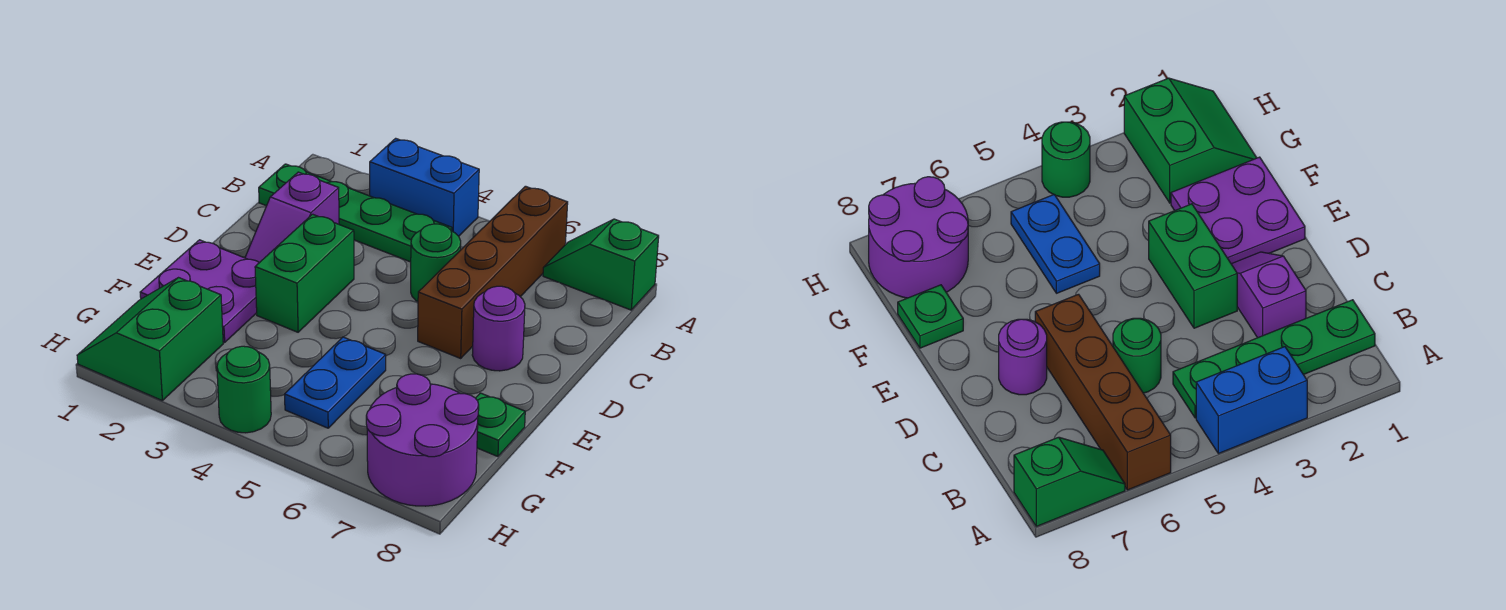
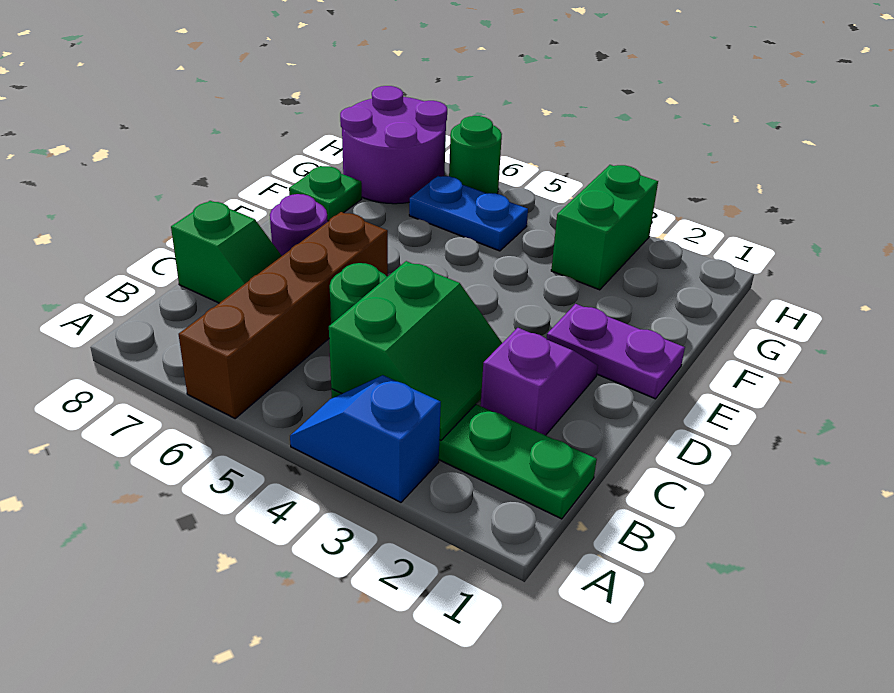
blue brick A3:A4 level 1 -> blue slope A3:A4 level 1 top 3
green slope A7:A8 level 1 top 8 -> green slope C7:C8 level 1 top 8
green brick D3:E3 level 1 -> green brick G3:H3 level 1
purple plate E1:F2 level 1 -> purple plate E1:E2 level 1
blue plate F5:G5 level 1 -> blue plate G5:G6 level 1
green slope G1:H2 level 1 top 2 -> green slope B3:C4 level 2 top 4
green round brick H4 level 1 -> green round brick H6 level 1

